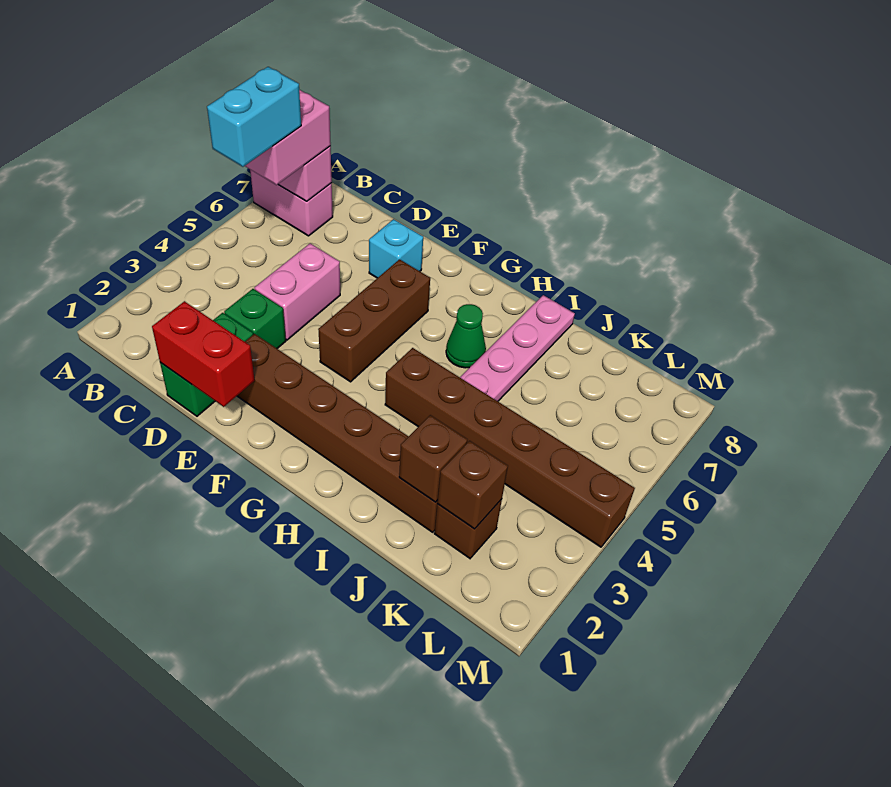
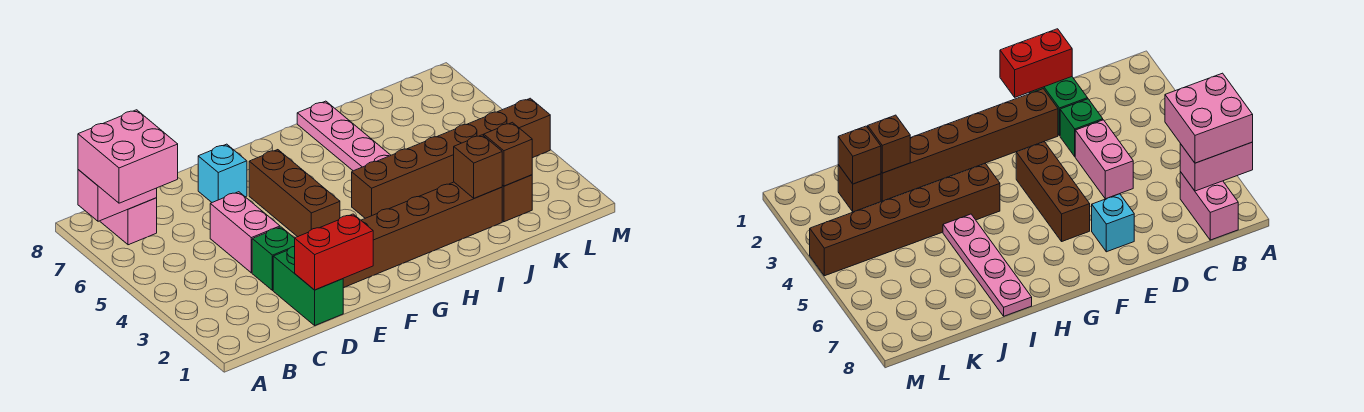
pink brick A7:B7 level 1 -> pink brick B7:B8 level 1
cyan brick B5:B6 level 4 -> none
green cone H6 level 1 -> none

